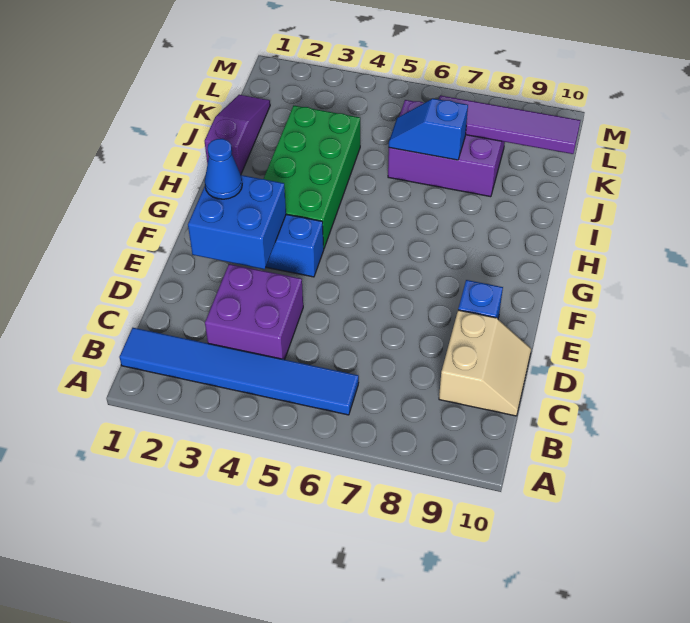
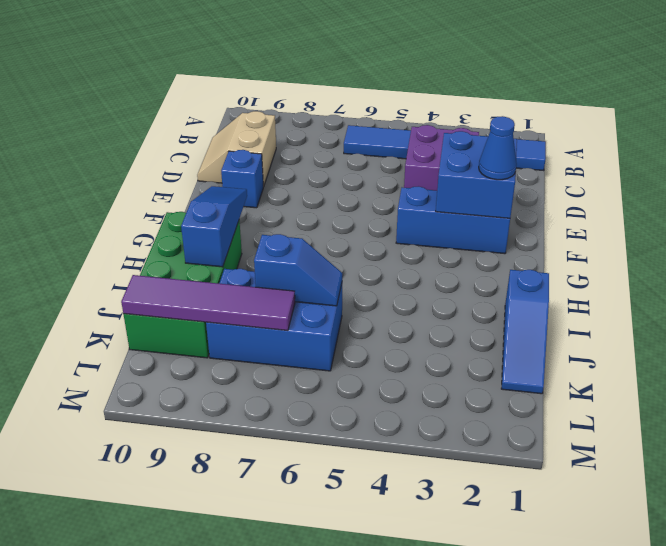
green brick G3:J4 level 1 -> green brick H9:K10 level 1
none -> blue slope G9:I9 level 2 top I
purple slope I1:K1 level 1 top I -> blue slope I1:K1 level 1 top I
purple brick J6:K8 level 1 -> blue brick J6:K8 level 1

